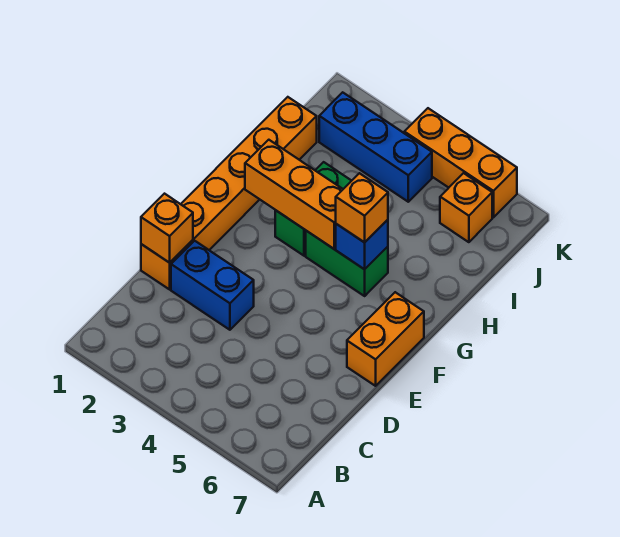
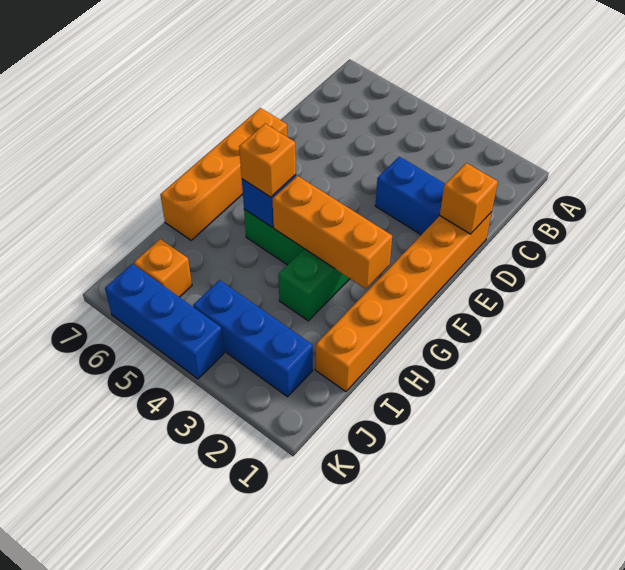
orange brick E7:F7 level 1 -> orange brick E7:H7 level 1
orange brick K4:K6 level 1 -> blue brick K4:K6 level 1

